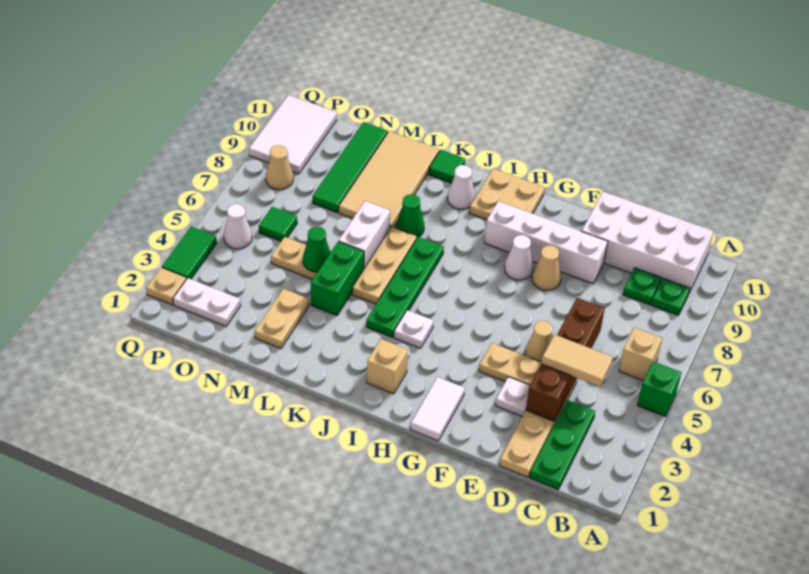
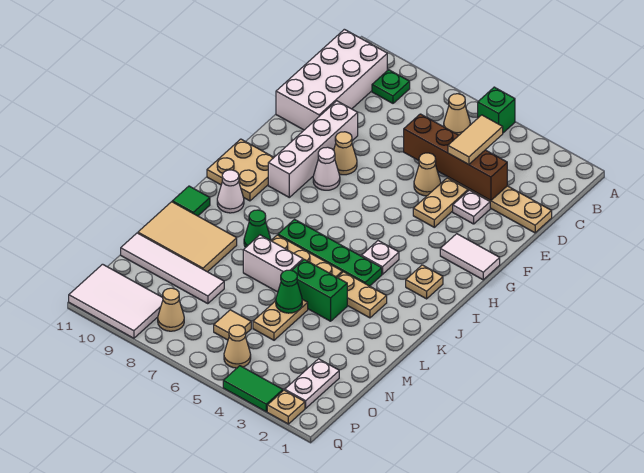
tan brick B6 level 1 -> tan cone B6 level 1
green plate C1:C3 level 1 -> none
green plate C9 level 1 -> none
tan brick I2 level 1 -> tan plate I2 level 1
tan tile L8:M11 level 1 -> tan tile L9:M11 level 1
tan plate M2:M3 level 1 -> tan plate K3:K4 level 1
green tile N8:N11 level 1 -> white tile N8:N11 level 1
green tile O6 level 1 -> tan tile O6 level 1
white cone P5 level 1 -> tan cone P5 level 1

